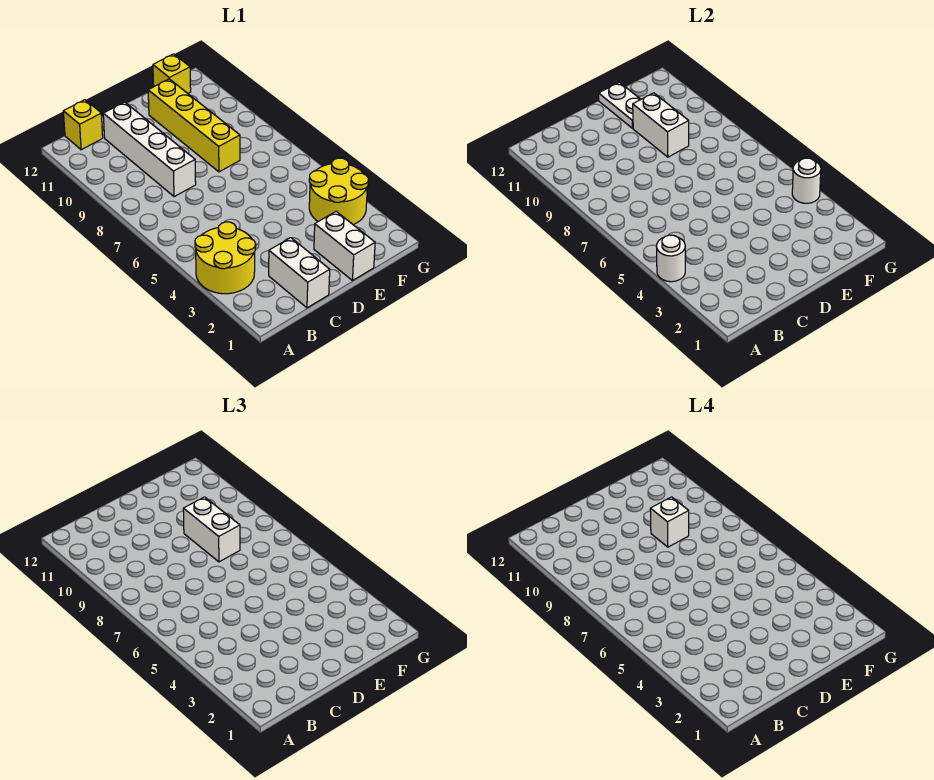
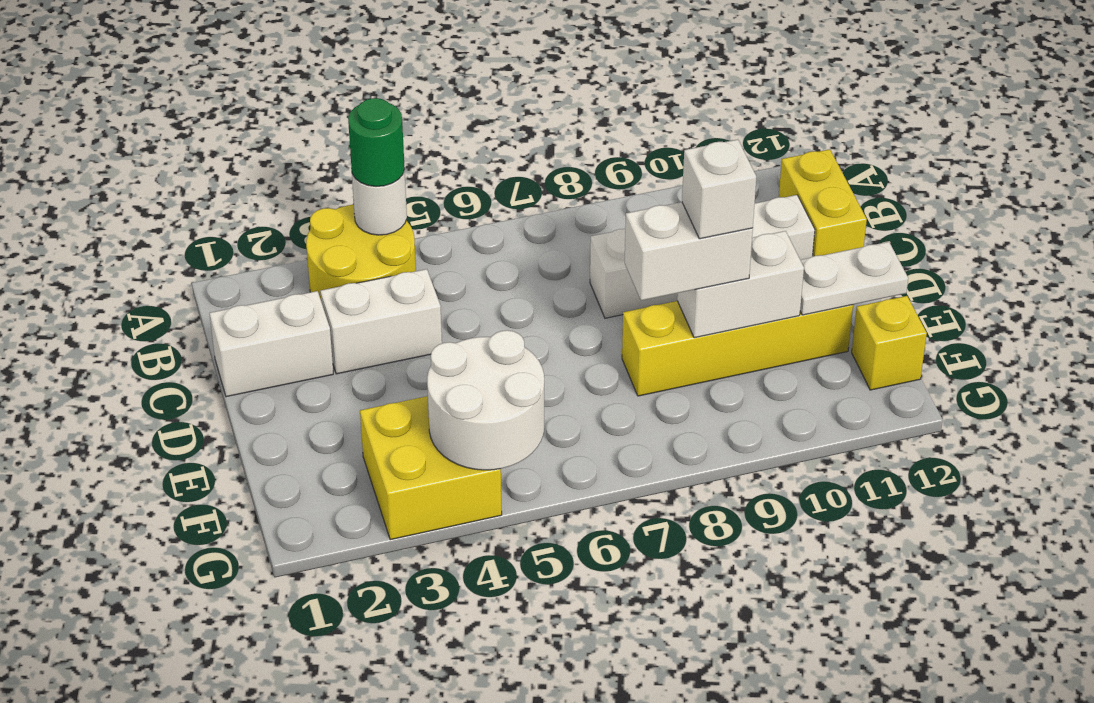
none -> green round brick A4 level 3
yellow brick B12 level 1 -> yellow brick B12:C12 level 1
white brick E1:E2 level 1 -> white brick C3:C4 level 1
yellow round brick F3:G4 level 1 -> yellow brick F3:G4 level 1
white round brick G4 level 2 -> white round brick F4:G5 level 2

